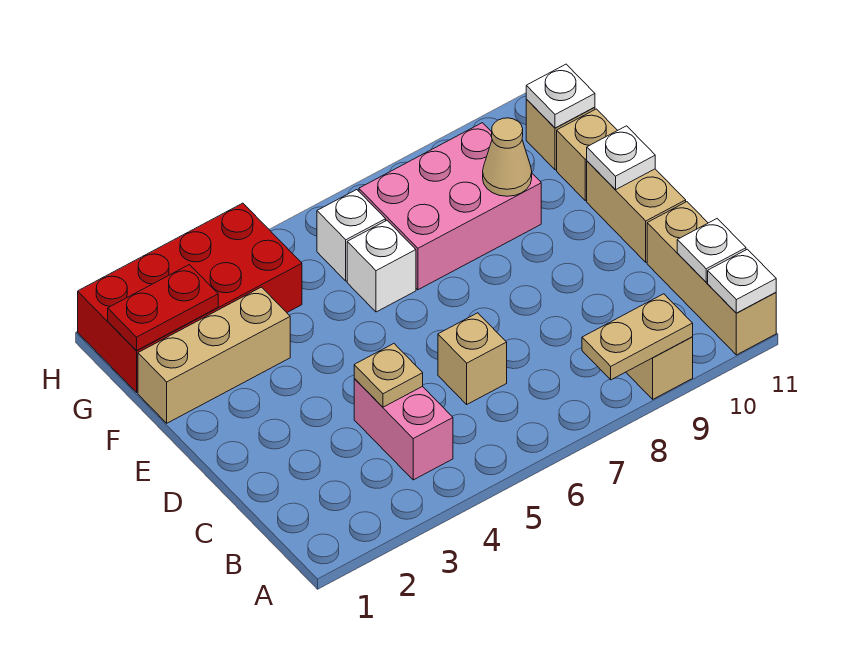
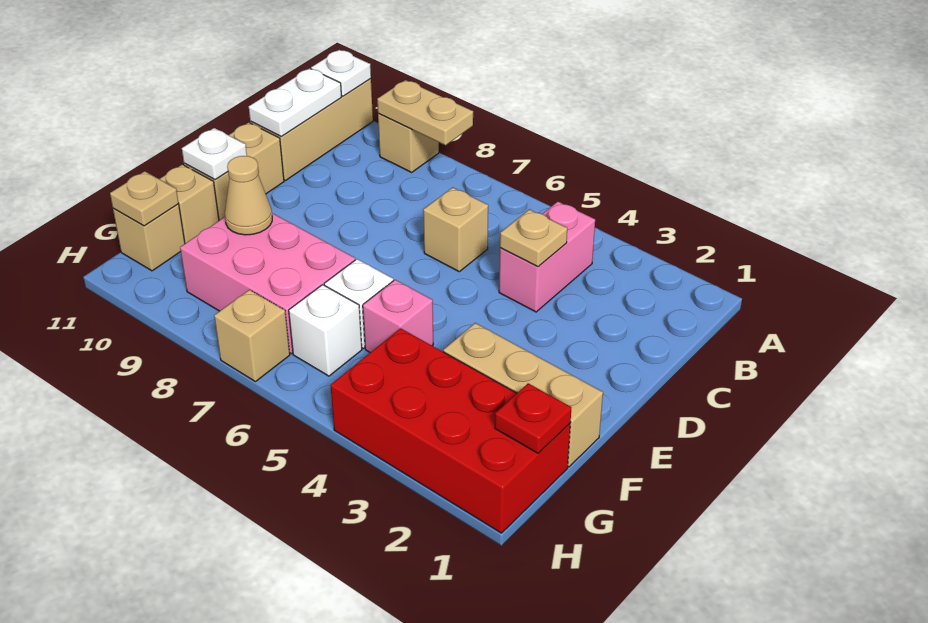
white plate B11 level 2 -> white plate B11:C11 level 2
none -> pink brick F5 level 1
red plate G1:G2 level 2 -> red plate G1 level 2
white plate G11 level 2 -> tan plate G11 level 2
none -> tan brick H7 level 1

